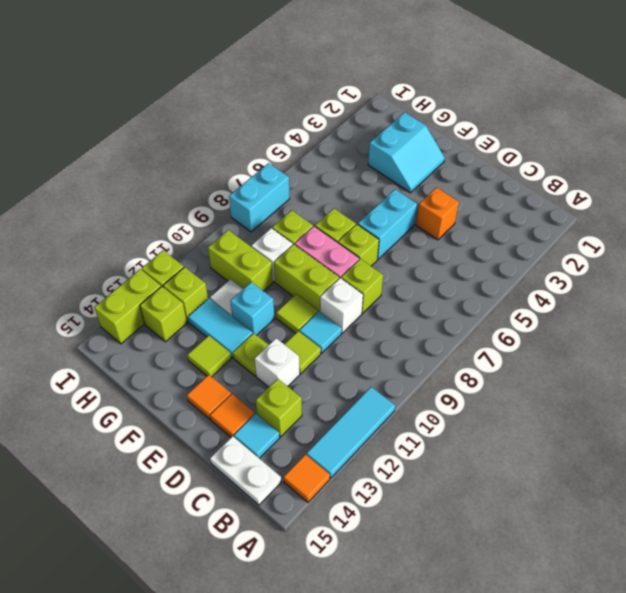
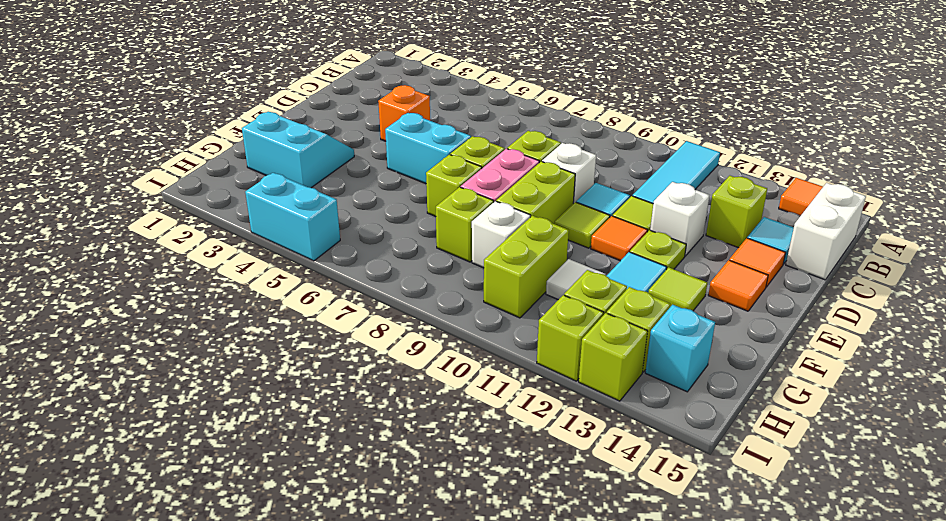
cyan tile A11:A13 level 1 -> cyan tile A11:C11 level 1
white plate B15:C15 level 1 -> white brick B15:C15 level 1
none -> orange tile E11 level 1
cyan brick F11 level 1 -> cyan brick H14 level 1
cyan brick I7:I8 level 1 -> cyan brick I4:I5 level 1
lime brick I13:I14 level 1 -> lime brick I13 level 1

